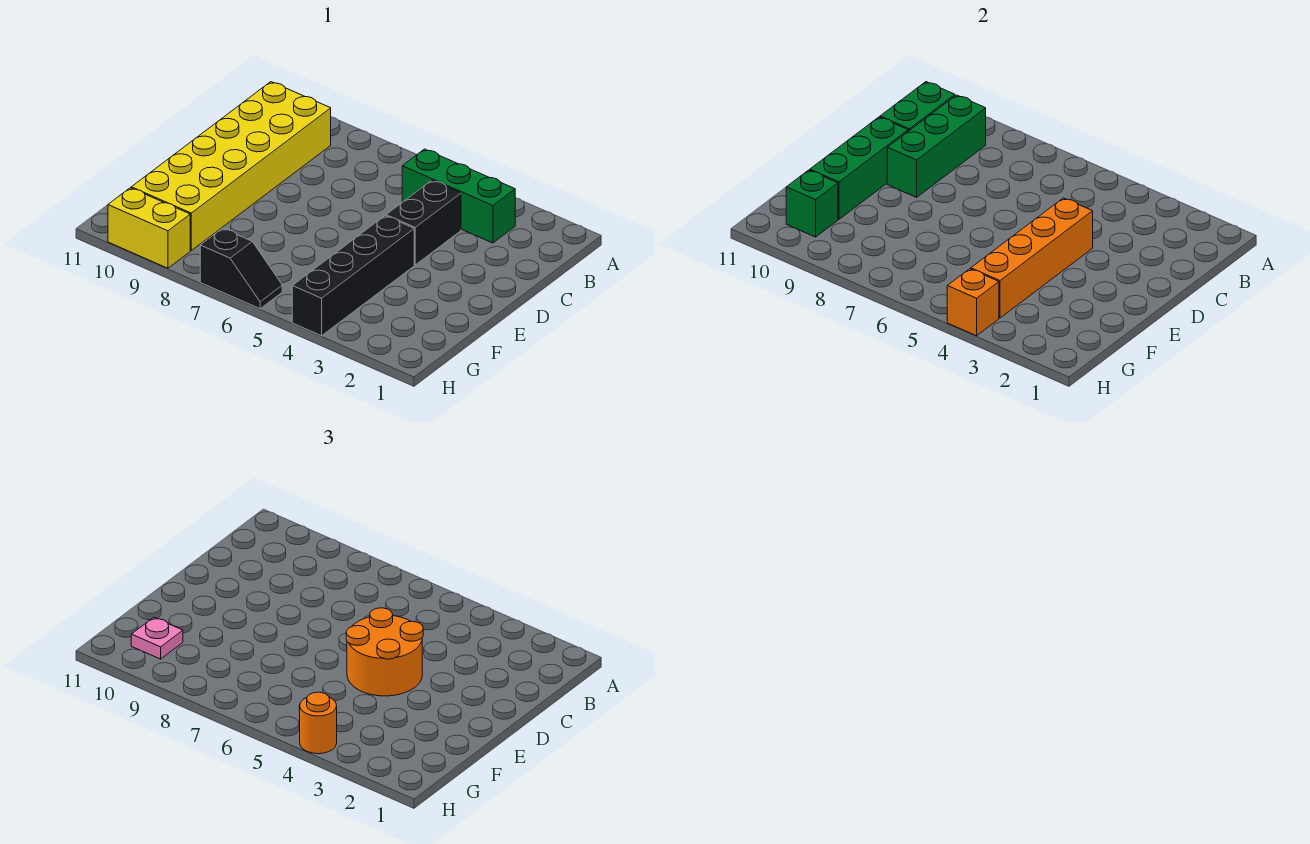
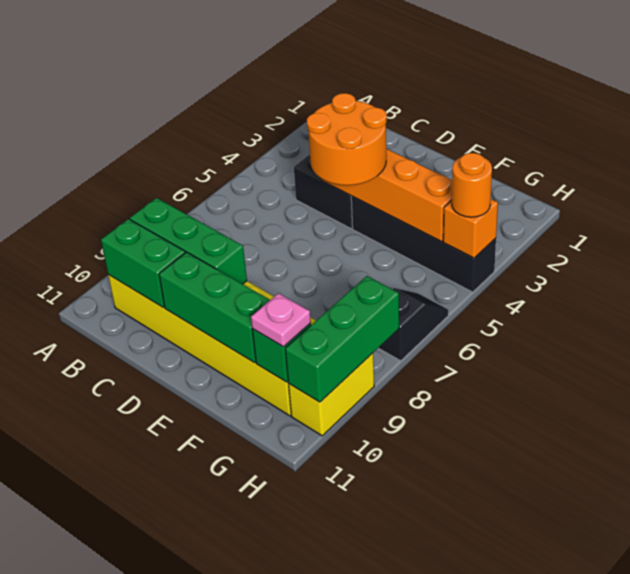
green brick B3:B5 level 1 -> green brick H8:H10 level 2

